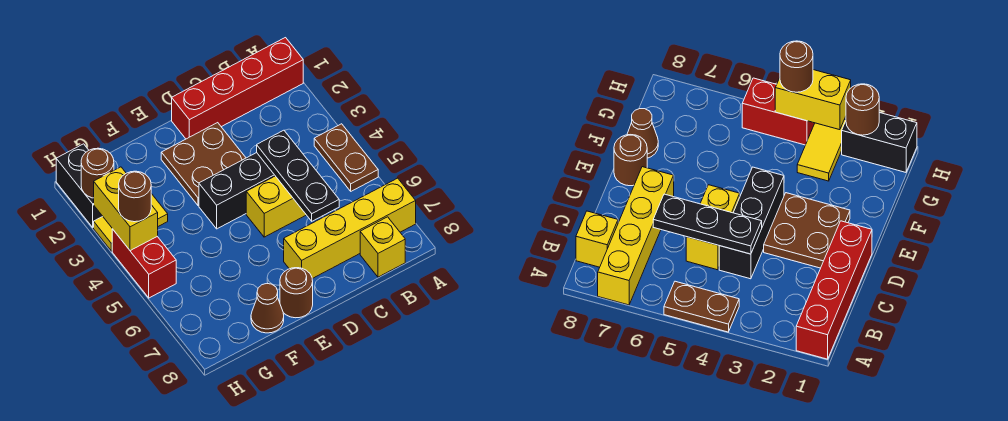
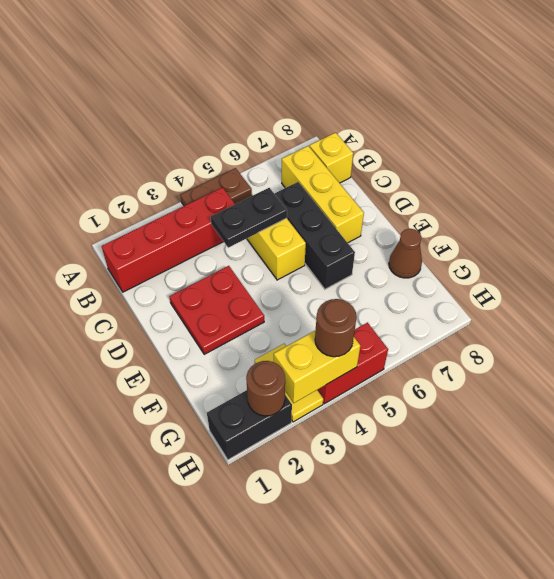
red brick A1:D1 level 1 -> red brick B1:B4 level 1
yellow brick A7:D7 level 1 -> yellow brick B7:D7 level 1
black brick C4:E4 level 1 -> black brick C6:E6 level 1
black plate C4:C6 level 2 -> black plate C4:C5 level 2
brown plate D2:E3 level 1 -> red plate D2:E3 level 1
brown round brick E8 level 1 -> none

